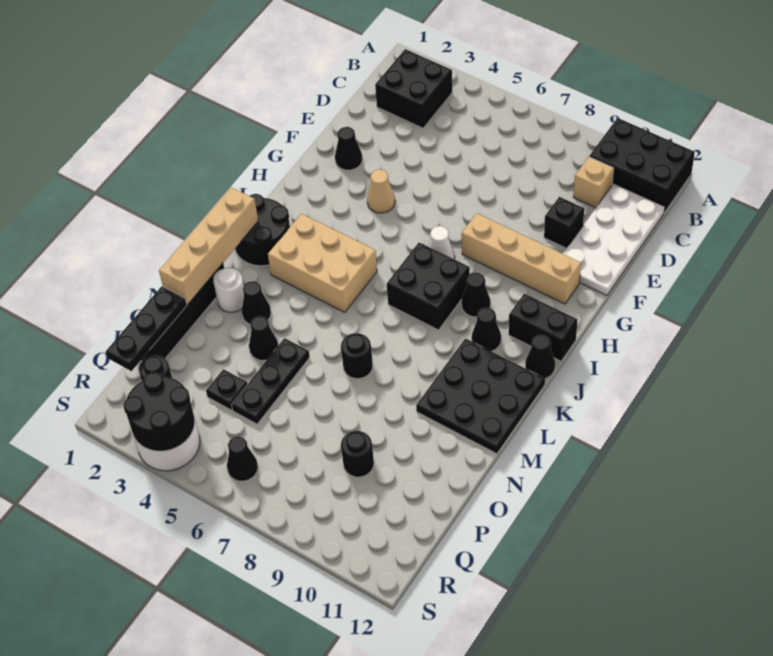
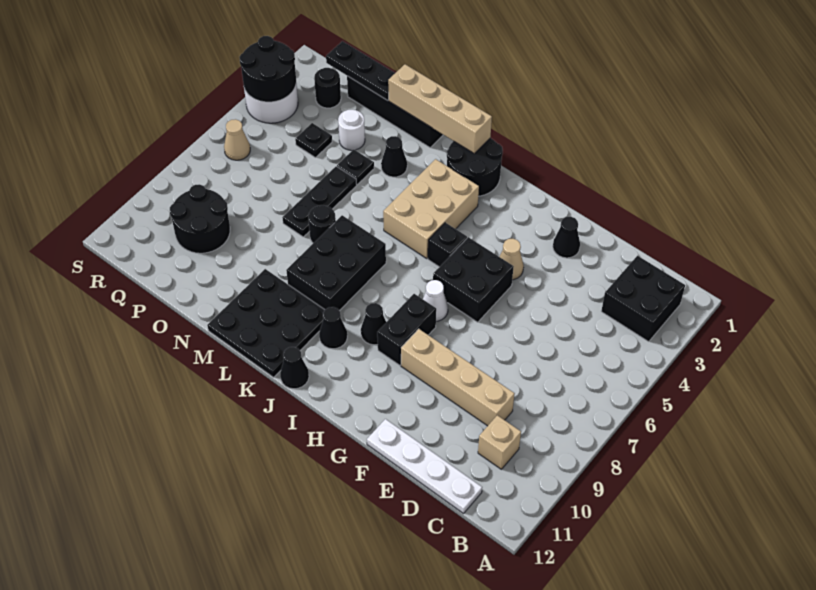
black brick A10:B12 level 1 -> black brick K7:L9 level 1
white plate C11:F12 level 1 -> white plate C12:F12 level 1
black brick E10 level 1 -> black brick I5 level 1
tan brick G8:G11 level 1 -> tan brick D9:G9 level 1
black brick I7:J8 level 1 -> black brick G5:H6 level 1
black brick I11:I12 level 1 -> black brick H8:H9 level 1
white round brick M2 level 1 -> white round brick O3 level 1
black cone N4 level 1 -> black plate N4 level 1
black plate N5:P5 level 1 -> black plate N5:N7 level 1
black round brick P9 level 1 -> black round brick P9:Q10 level 1
black cone R6 level 1 -> tan cone R6 level 1

